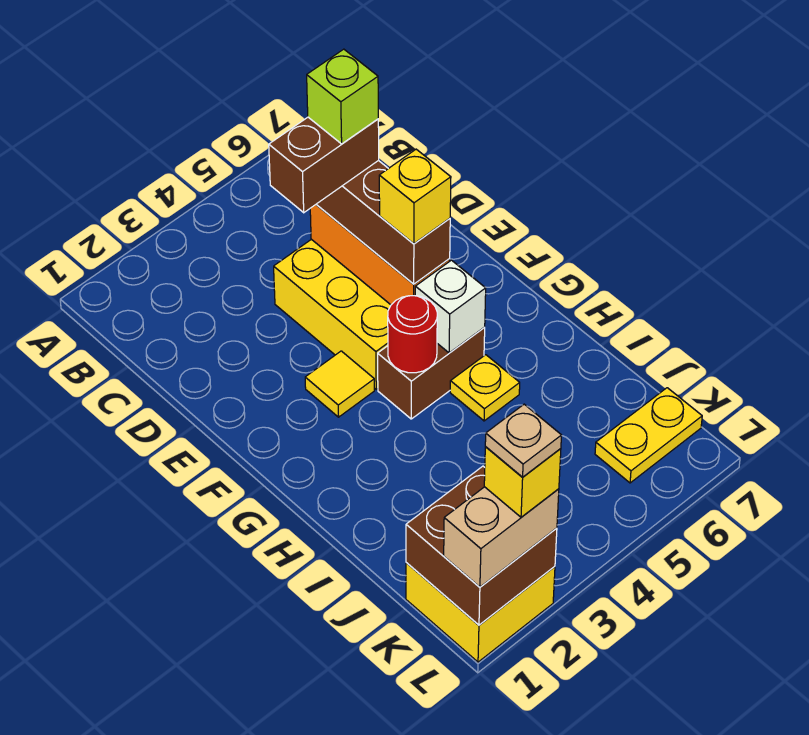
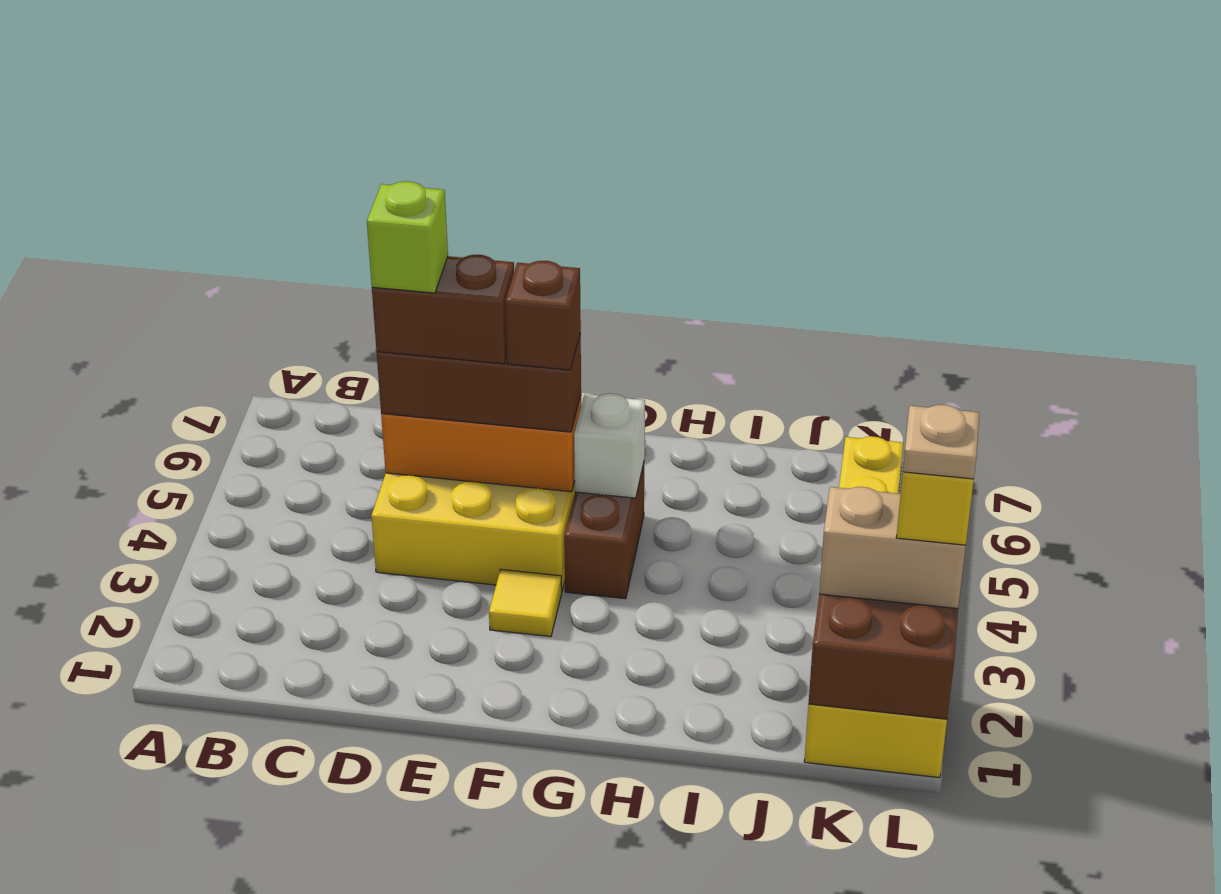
brown brick D4:D5 level 4 -> brown brick D5:E5 level 4
yellow brick F5 level 4 -> brown brick F5 level 4
red round brick G4 level 2 -> none
yellow plate H5 level 1 -> none
tan brick L1:L2 level 3 -> tan brick K2:L2 level 3

